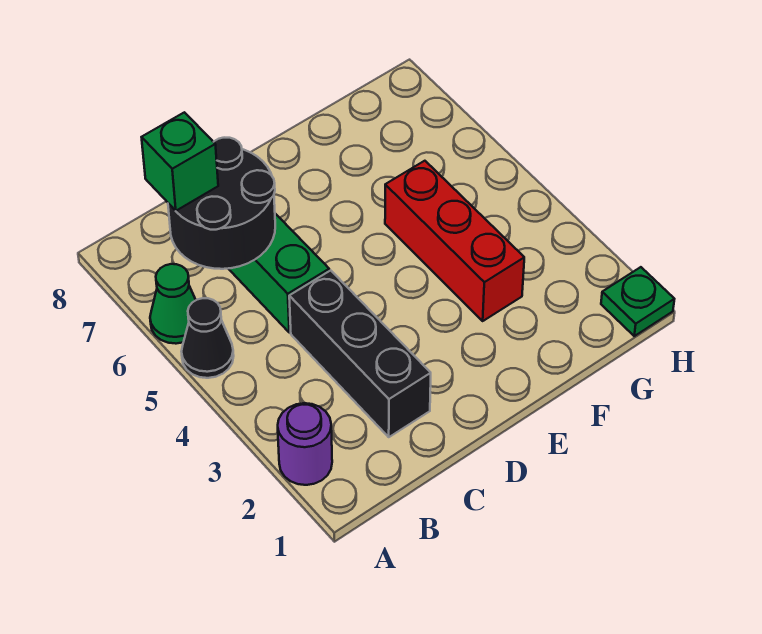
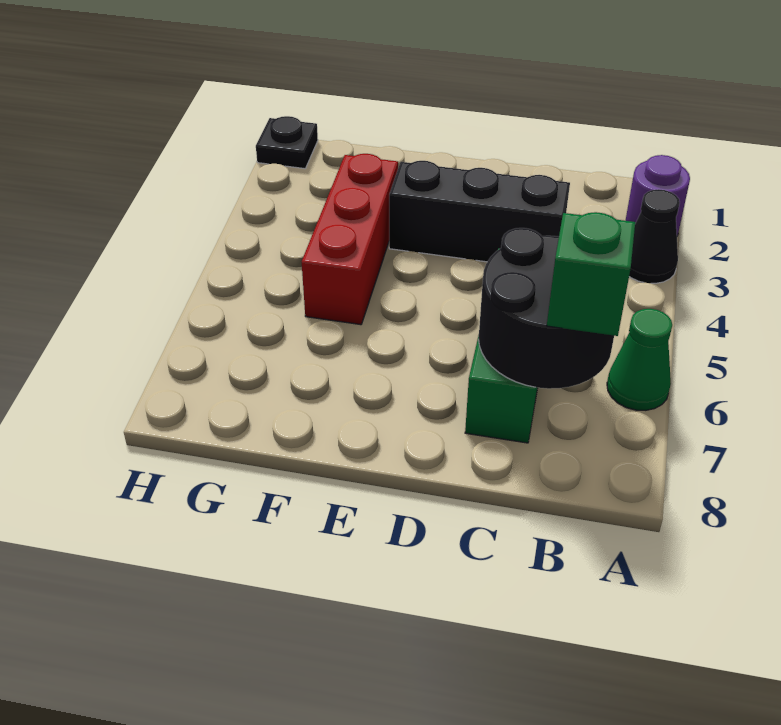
black cone A5 level 1 -> black cone A3 level 1
black brick C2:C4 level 1 -> black brick C3:E3 level 1
green plate H1 level 1 -> black plate H1 level 1

